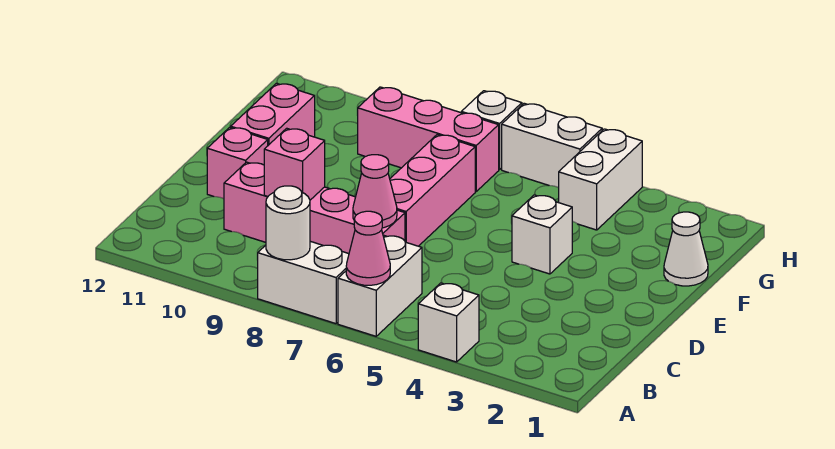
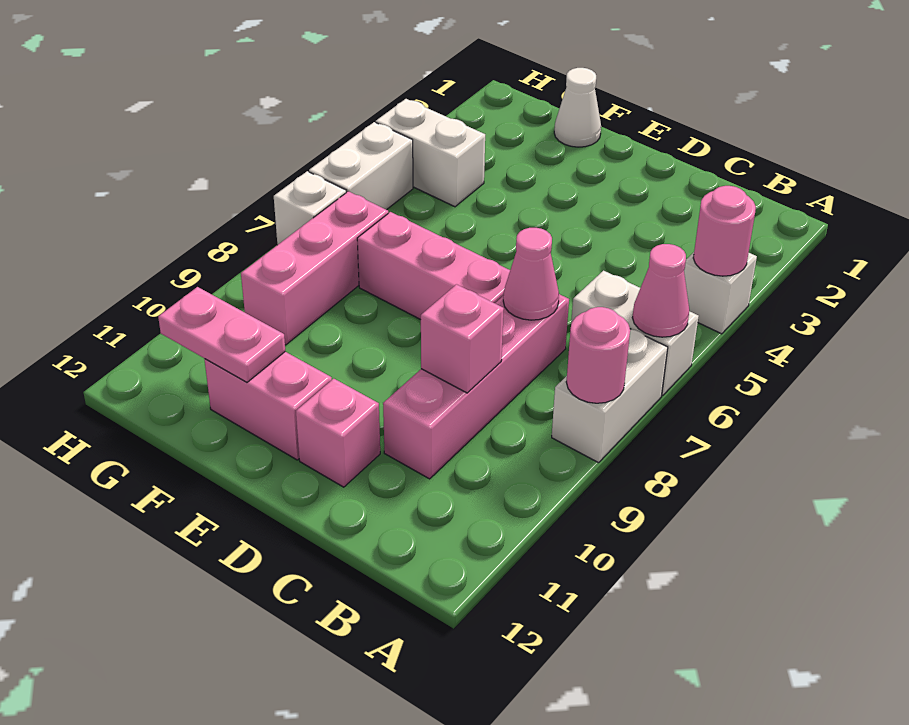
none -> pink round brick A4 level 2
white round brick A8 level 2 -> pink round brick A8 level 2
white brick E4 level 1 -> none
none -> pink plate F11:G11 level 2

